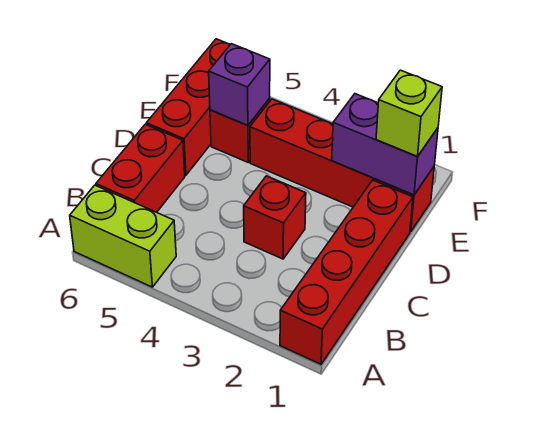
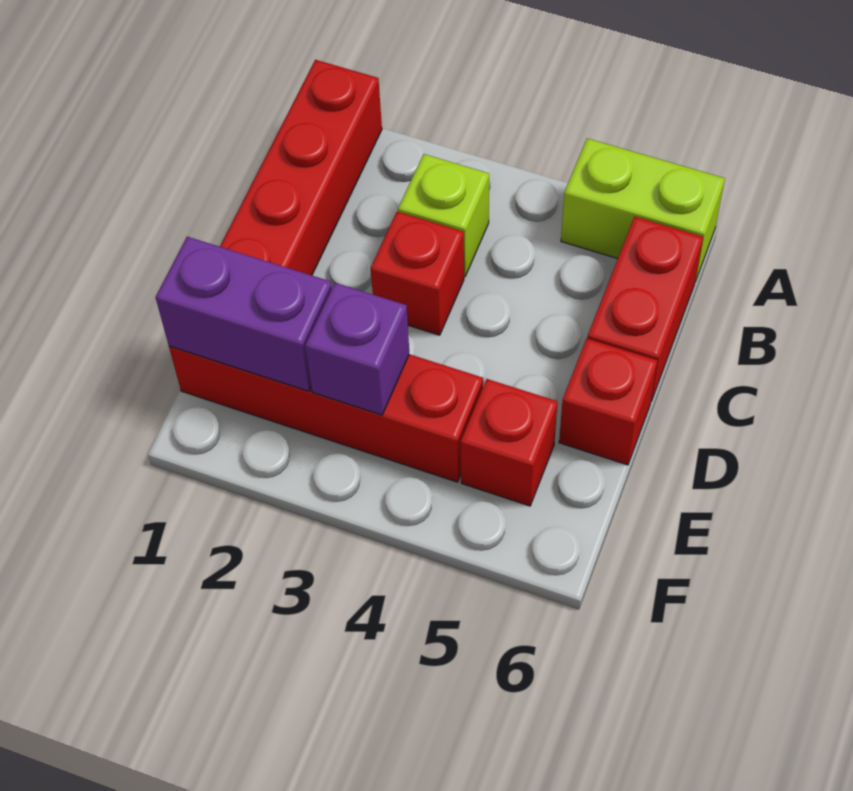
red brick D6:F6 level 1 -> red brick D6 level 1
lime brick E1 level 3 -> lime brick B3 level 1
purple brick E5 level 2 -> purple brick E3 level 2

